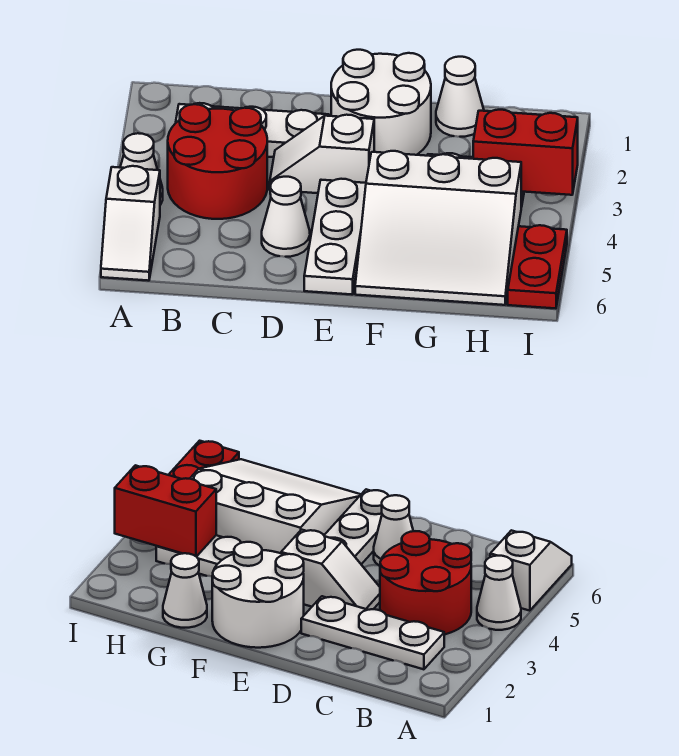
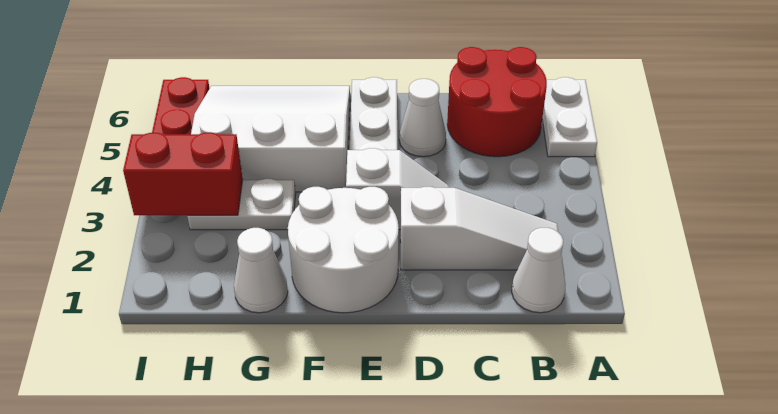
white cone A4 level 1 -> white cone B1 level 1
white slope A5:A6 level 1 top 5 -> white plate A5:A6 level 1
white plate B2:D2 level 1 -> white slope B2:D2 level 1 top D
red round brick B3:C4 level 1 -> red round brick B5:C6 level 1

